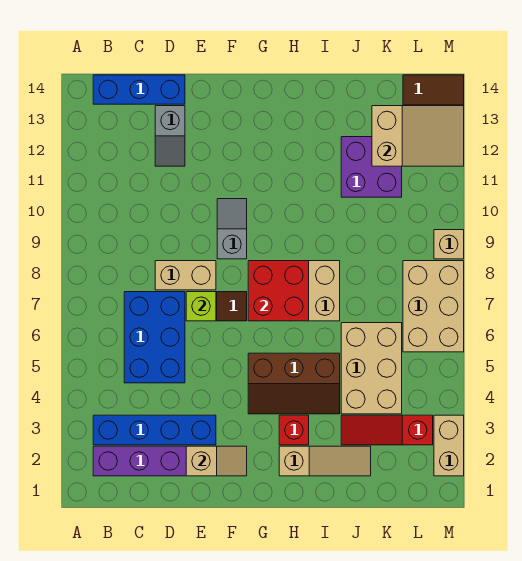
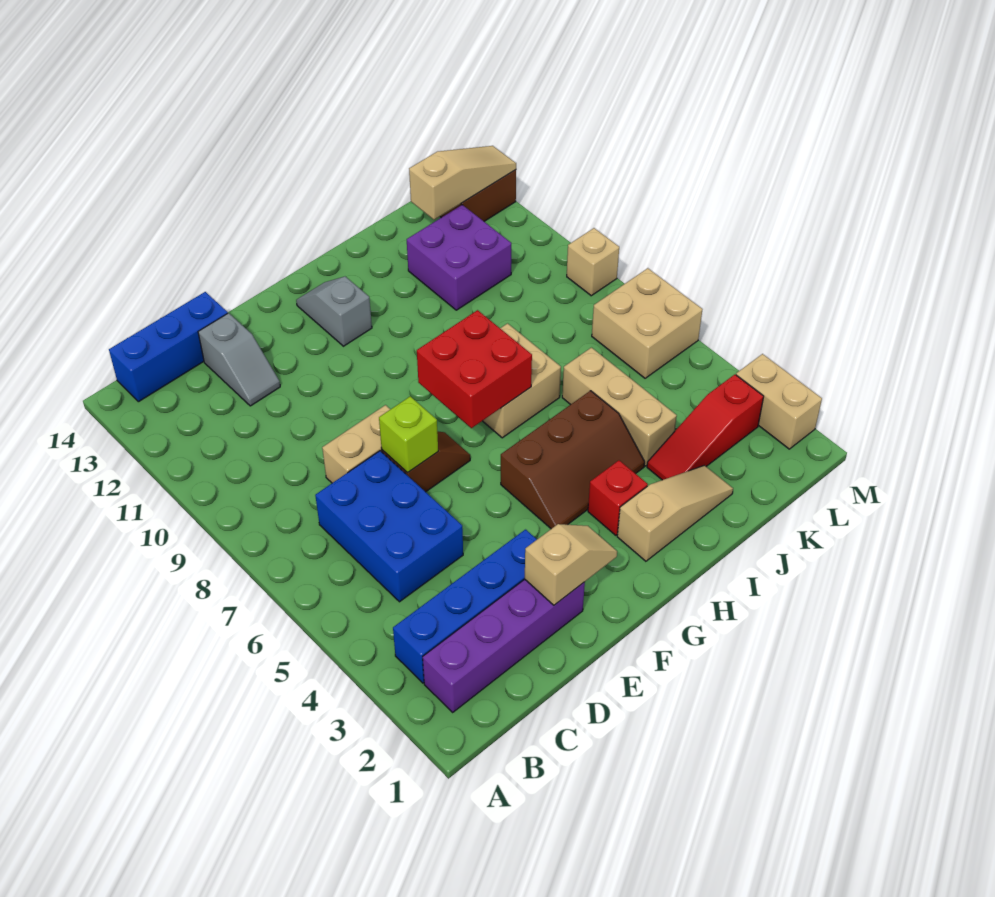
grey slope F9:F10 level 1 top 9 -> grey slope G12:G13 level 1 top 12
tan brick J4:K6 level 1 -> tan brick J4:J6 level 1
tan slope K12:M13 level 2 top K -> tan slope K13:M13 level 2 top K
tan brick L6:M8 level 1 -> tan brick L6:M7 level 1

